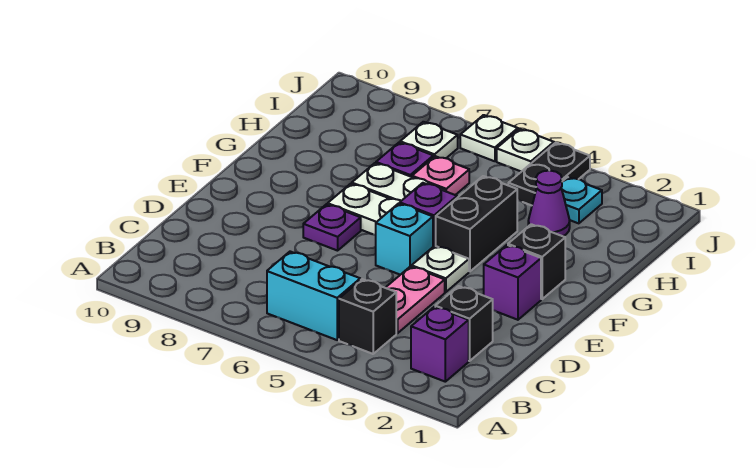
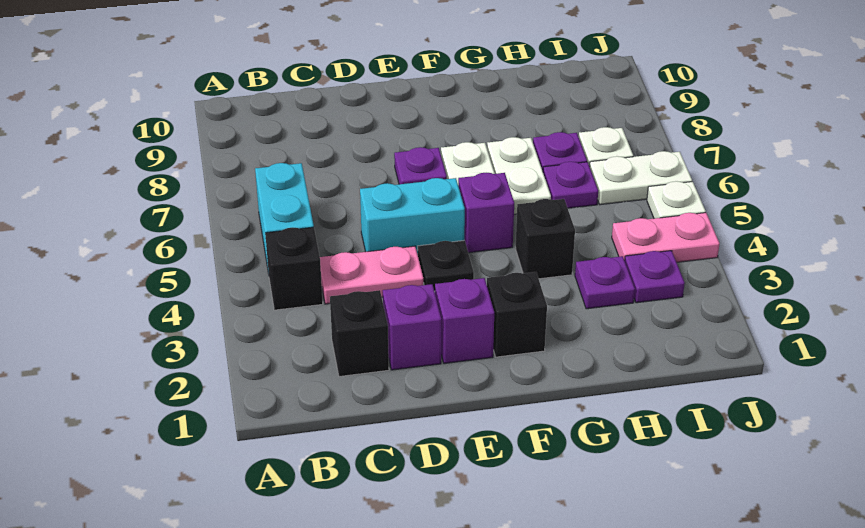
purple brick B2 level 1 -> purple brick D2 level 1
white plate E4 level 1 -> black plate E4 level 1
cyan brick E5 level 1 -> cyan brick D5:E5 level 1
black brick F4:G4 level 1 -> black brick G4 level 1
purple cone H3 level 1 -> purple plate H3 level 1
pink plate H6 level 1 -> purple plate H6 level 1
cyan plate I3 level 1 -> purple plate I3 level 1
black plate I4:J4 level 1 -> pink plate I4:J4 level 1
white plate J6 level 1 -> white plate I6:J6 level 1

